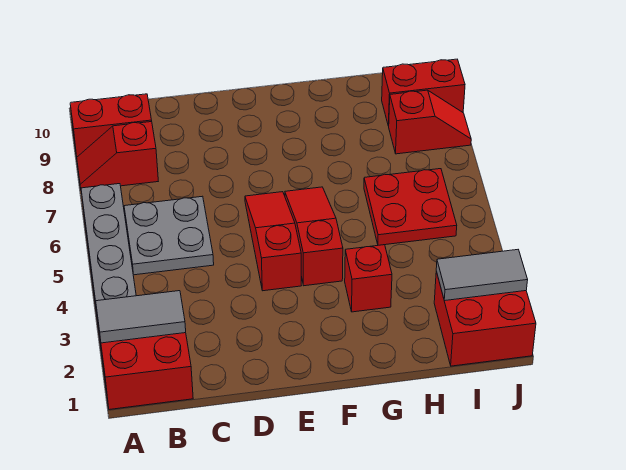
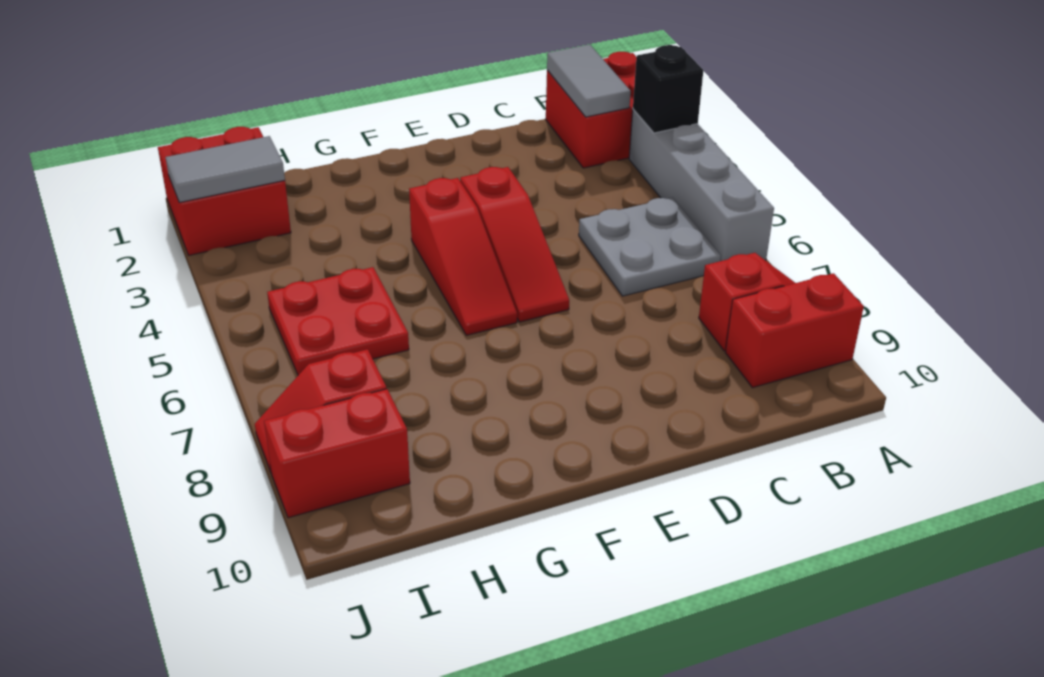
grey tile A2:B2 level 2 -> grey tile B1:B2 level 2
none -> black brick A3 level 2
red brick G3 level 1 -> none

